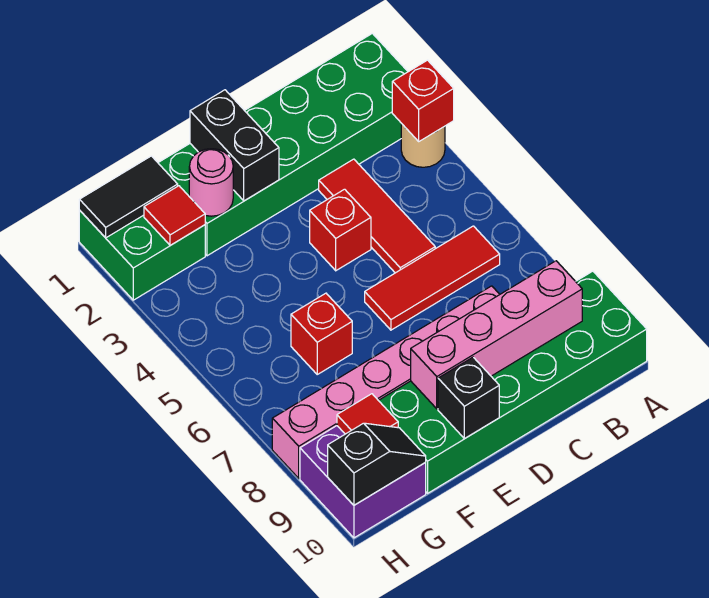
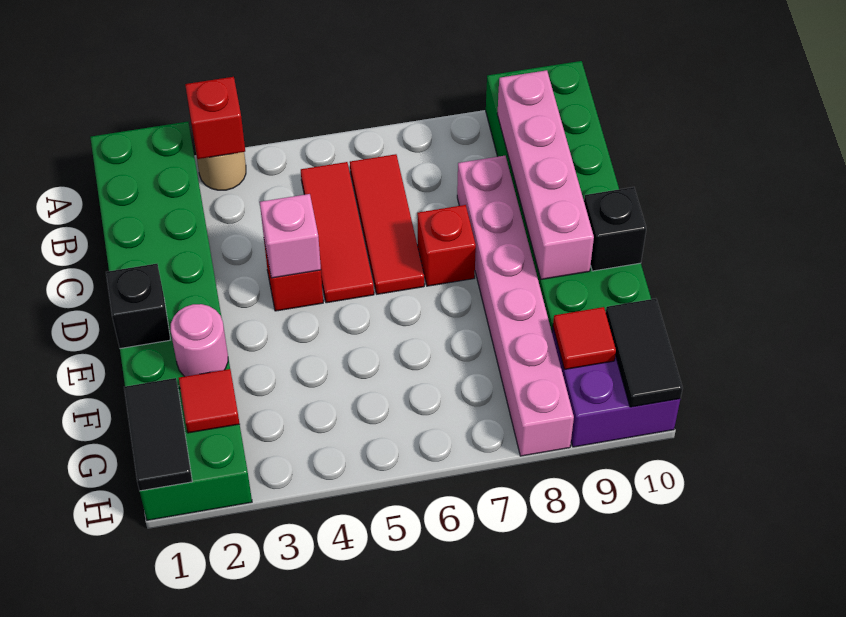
red tile C3:C5 level 1 -> red tile B5:D5 level 1
none -> pink brick D4 level 2
black brick E1:E2 level 2 -> black brick E1 level 2
red brick F6 level 1 -> red brick D7 level 1
black slope G10:H10 level 2 top H -> black tile G10:H10 level 2

